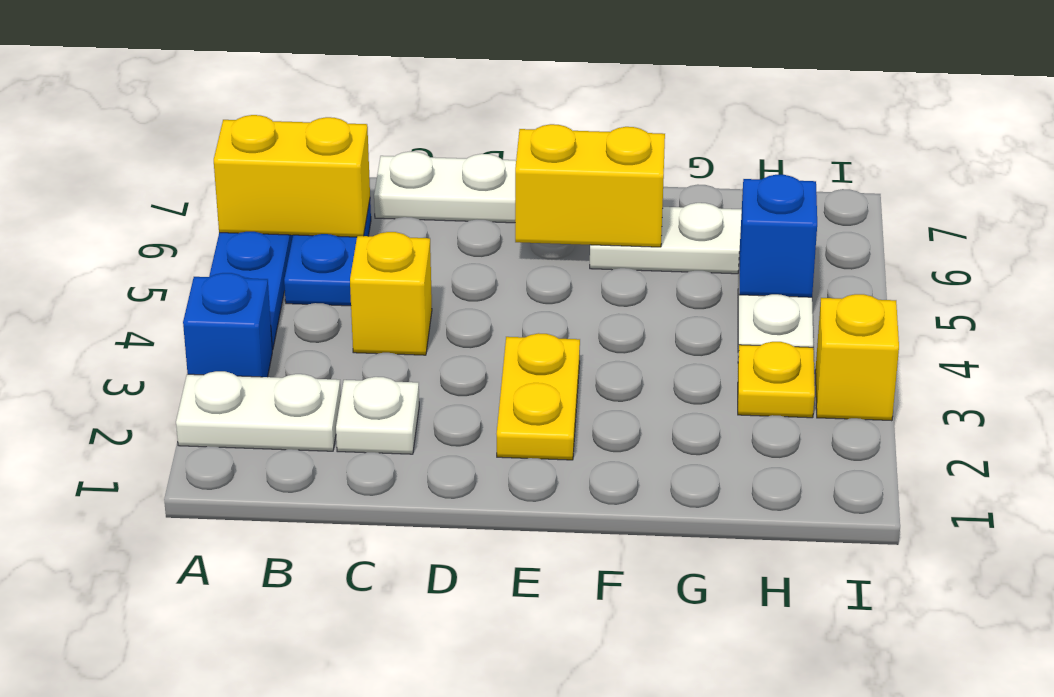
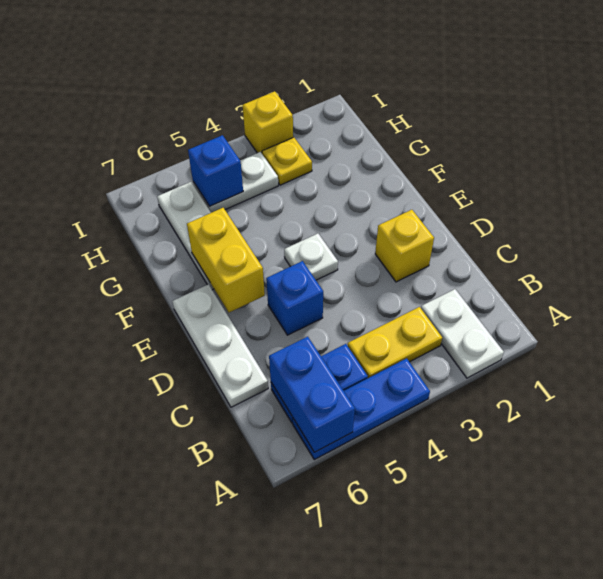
blue brick A3 level 1 -> blue brick D5 level 1
yellow brick A6:B6 level 2 -> blue brick A6:B6 level 2
white plate C2 level 1 -> white plate E4 level 1
yellow brick C4 level 1 -> yellow brick D2 level 1
yellow plate E2:E3 level 1 -> yellow plate B3:B4 level 1

